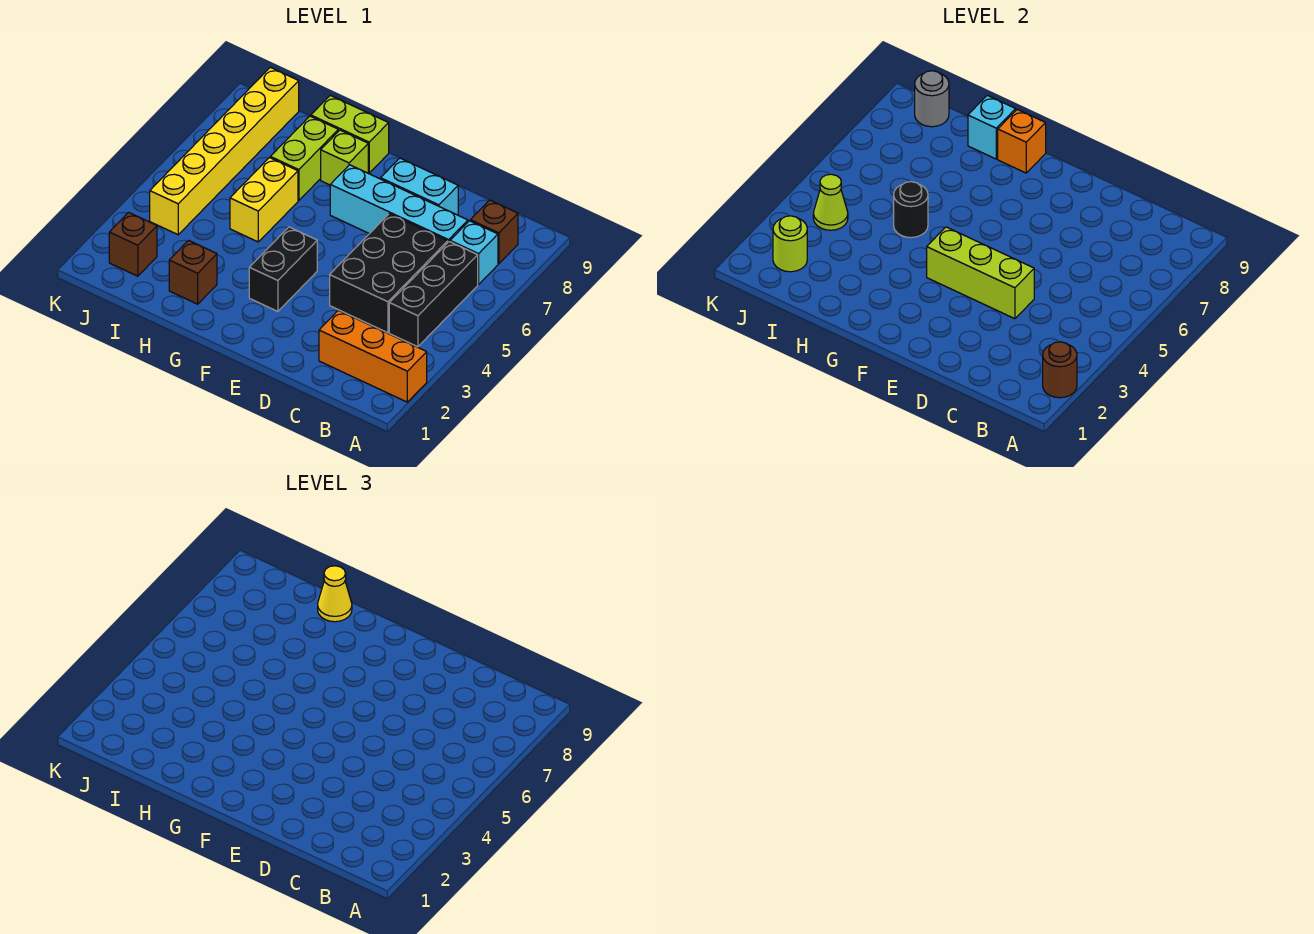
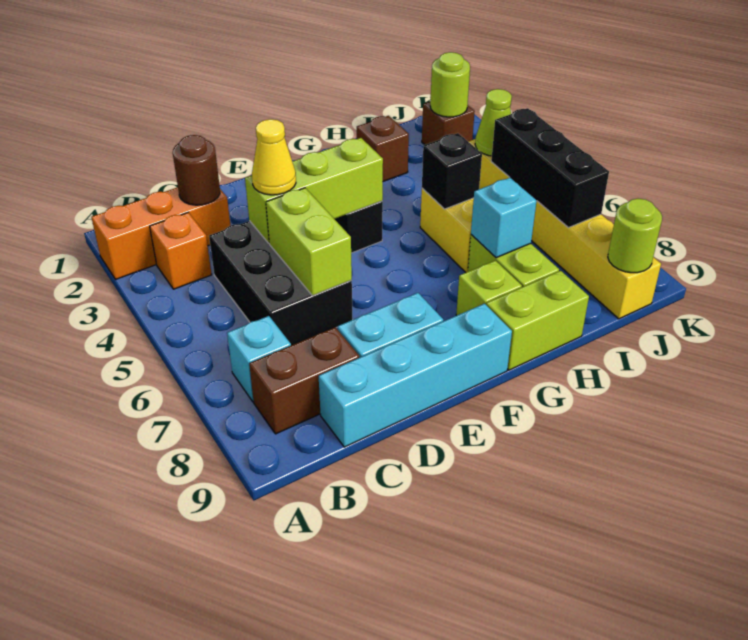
brown round brick A2 level 2 -> brown round brick C2 level 2
black brick B4:B6 level 1 -> black brick J5:J7 level 2
brown brick B8 level 1 -> brown brick B8:C8 level 1
cyan brick C7:F7 level 1 -> cyan brick C9:F9 level 1
none -> lime brick D5:D6 level 2
orange brick G9 level 2 -> orange brick B3 level 1
black round brick H5 level 2 -> black brick H5 level 2
cyan brick H9 level 2 -> cyan brick H7 level 2
yellow cone H9 level 3 -> yellow cone D4 level 3
grey round brick J9 level 2 -> lime round brick J9 level 2

